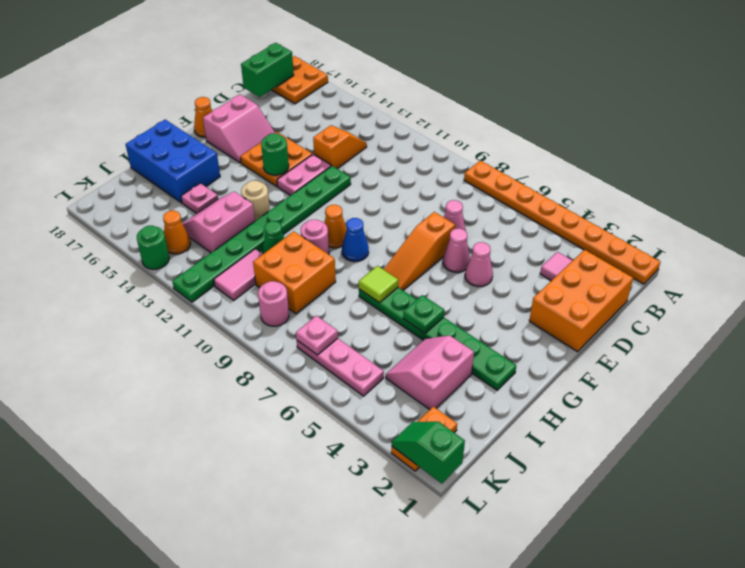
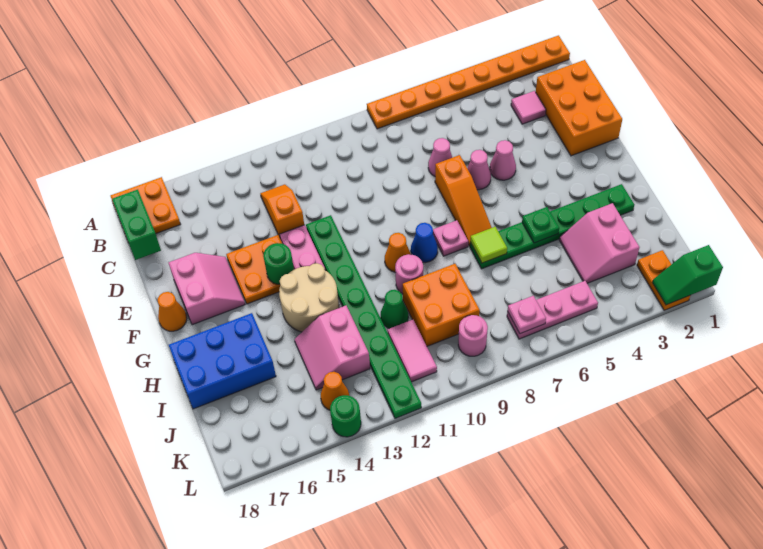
tan round brick H13 level 1 -> tan round brick G13:H14 level 1
pink plate I15 level 1 -> pink plate G8 level 1

